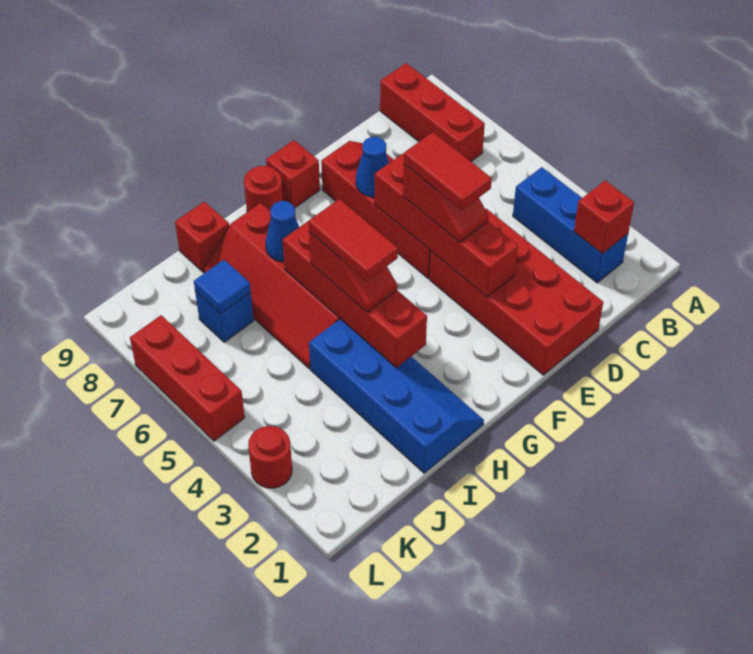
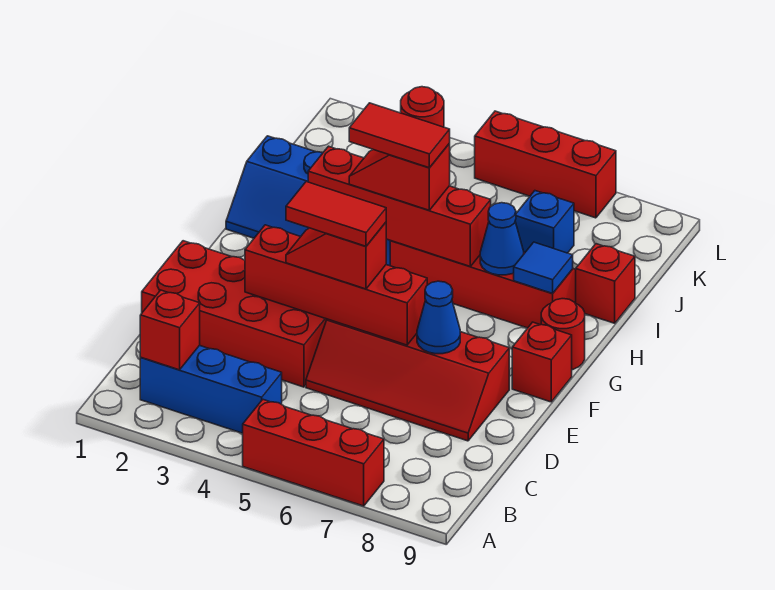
red brick B7:B9 level 1 -> red brick A5:A7 level 1
blue tile J7 level 2 -> blue tile H8 level 2

